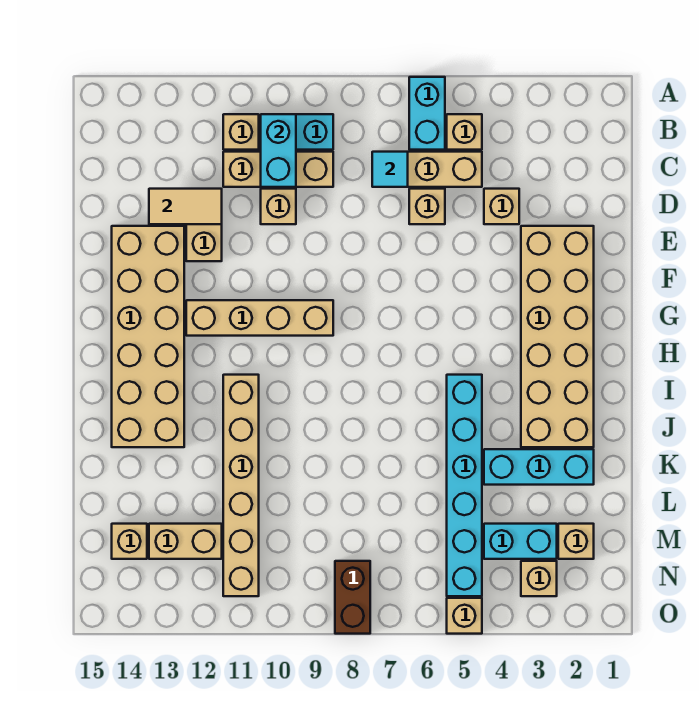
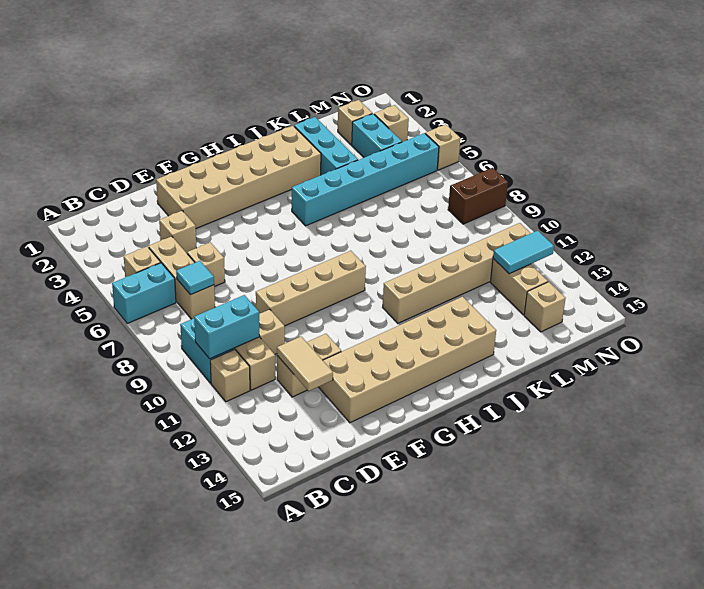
tan brick G9:G12 level 1 -> tan brick E9:H9 level 1
none -> cyan tile M12:N12 level 2

